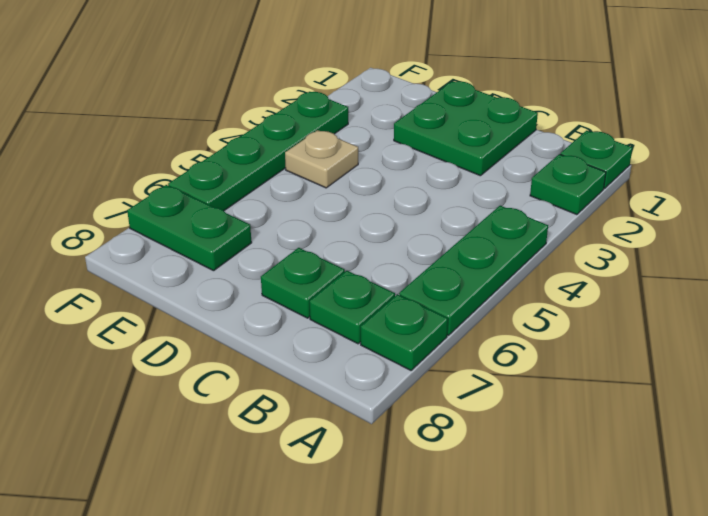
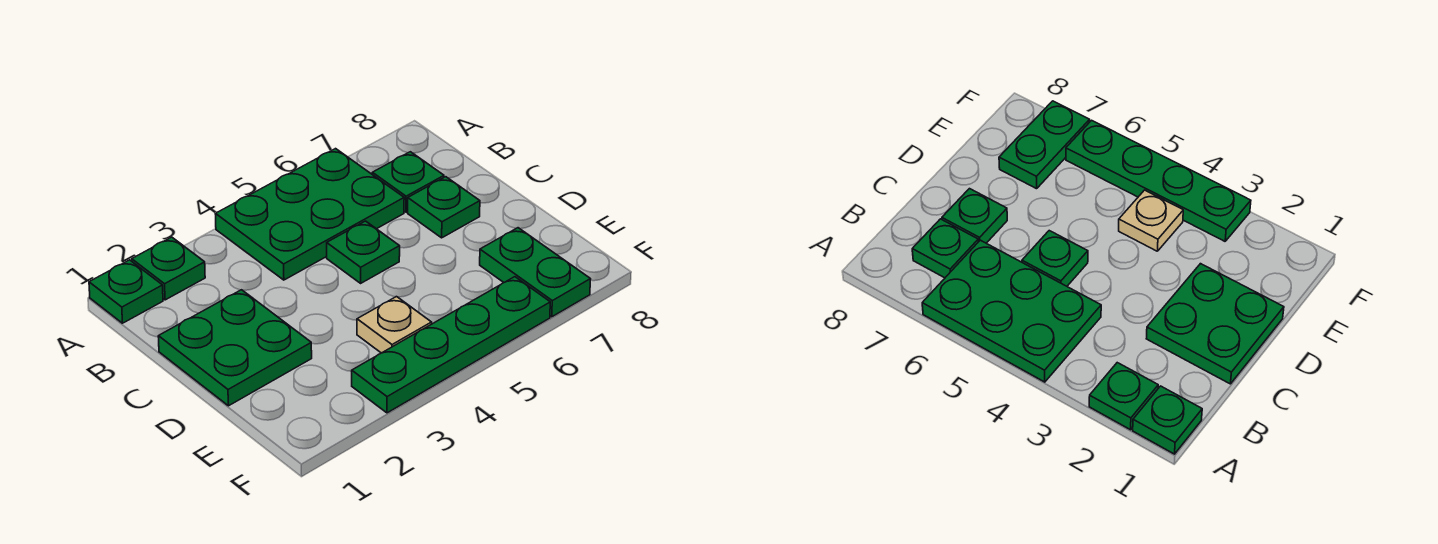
green plate A4:A6 level 1 -> green plate A4:B6 level 1
green plate A7 level 1 -> green plate C5 level 1

